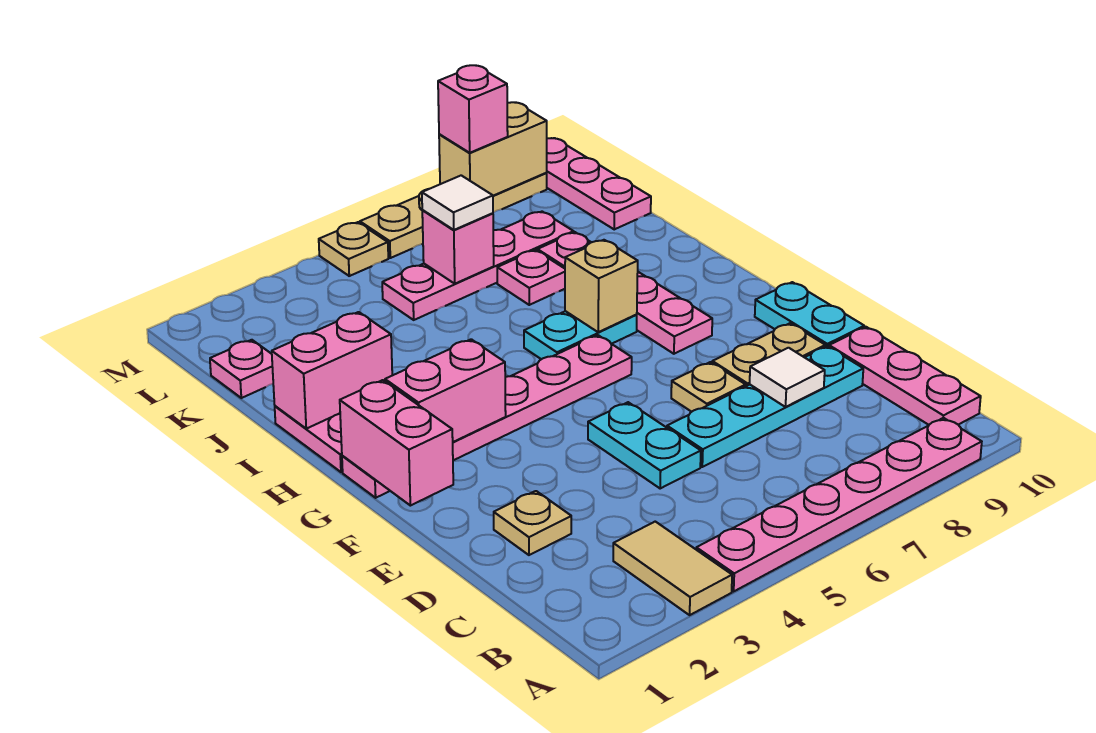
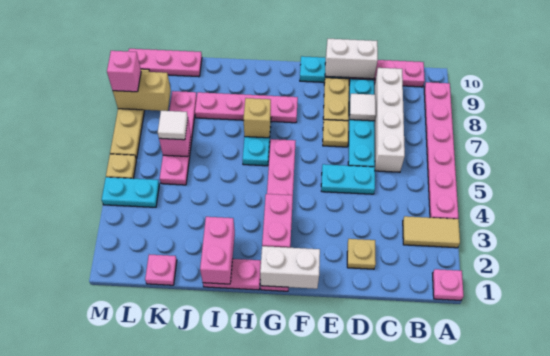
none -> white brick C6:C9 level 1
none -> white brick D10:E10 level 2
pink brick F1:G1 level 2 -> white brick F1:G1 level 2
pink plate J7 level 1 -> pink plate A1 level 1
none -> cyan plate L4:M4 level 1
tan brick M8:M9 level 2 -> tan brick L8:M8 level 2

